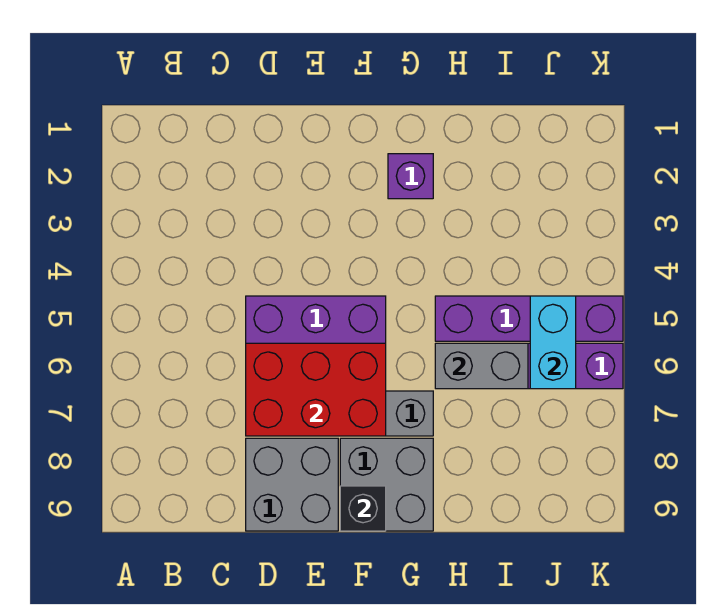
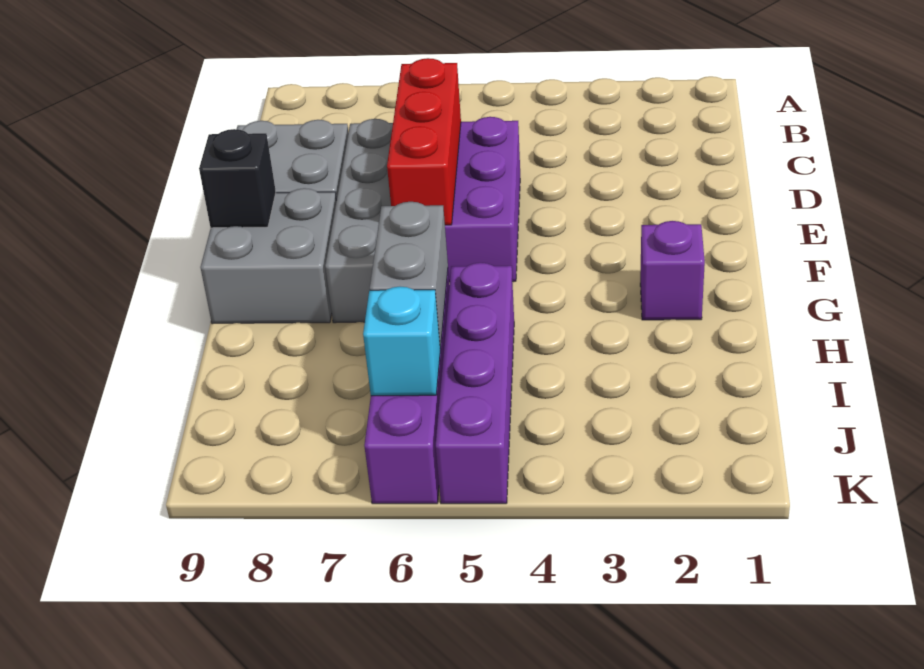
red brick D6:F7 level 2 -> red brick D6:F6 level 2
cyan brick J5:J6 level 2 -> cyan brick J6 level 2

